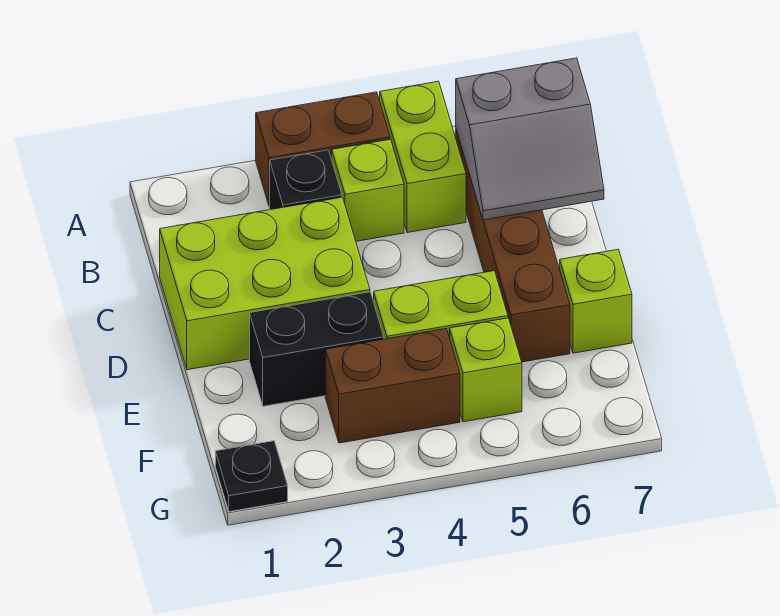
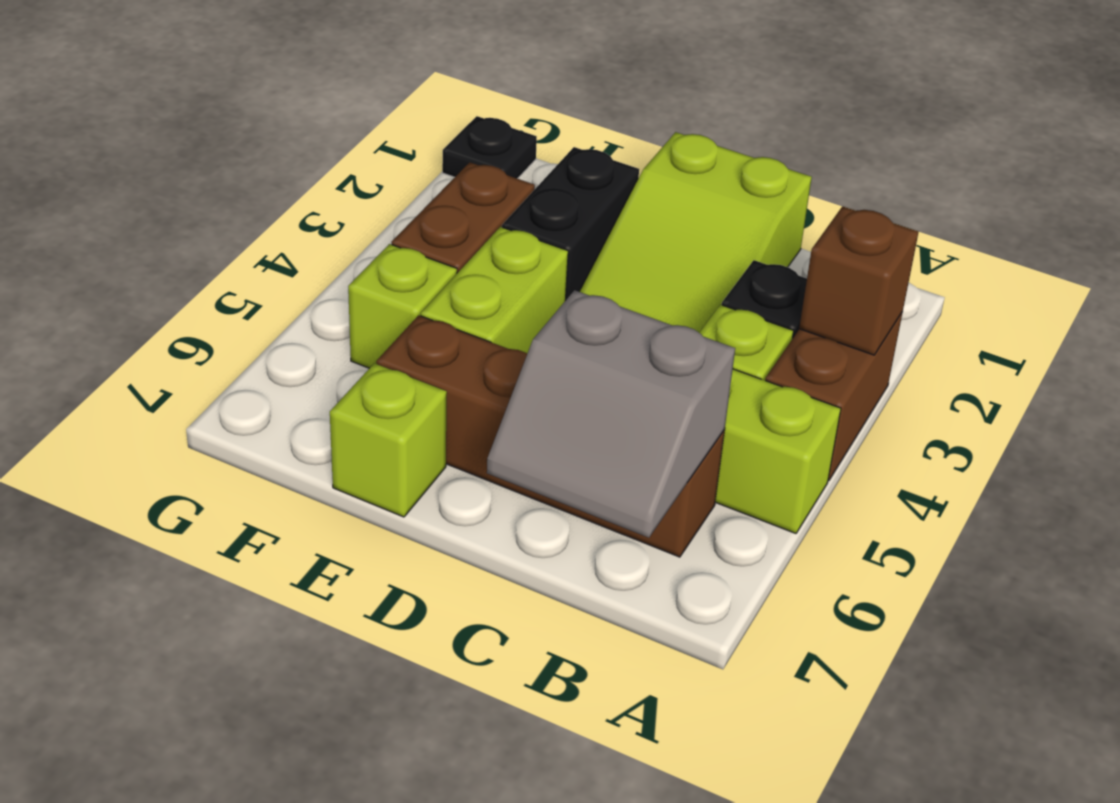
none -> brown brick A3 level 2
grey slope B6:C7 level 2 top B -> grey slope B6:C7 level 2 top 6
lime brick C1:D3 level 1 -> lime slope C1:D3 level 1 top 1

